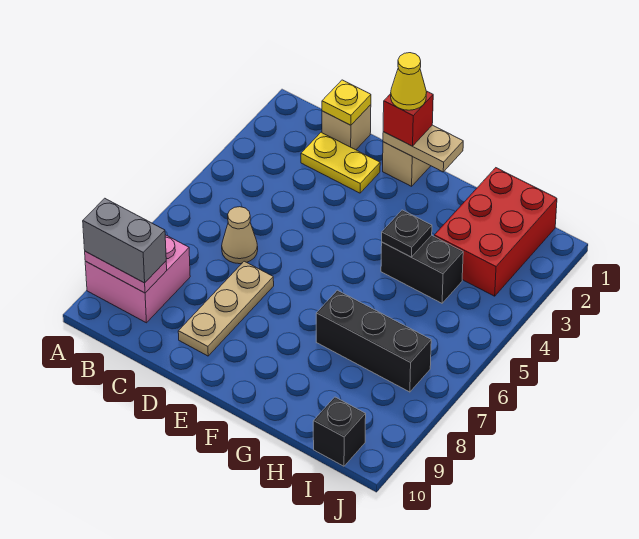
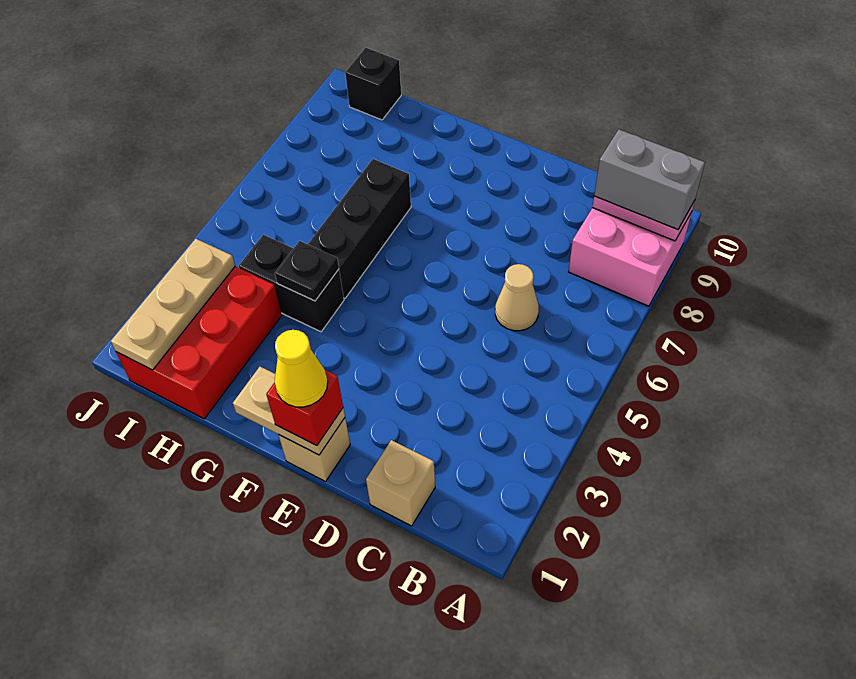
yellow plate C1 level 2 -> none
yellow plate C2:D2 level 1 -> none
tan plate D7:D9 level 1 -> tan plate I1:I3 level 2
black brick G7:I7 level 1 -> black brick G5:G7 level 1

